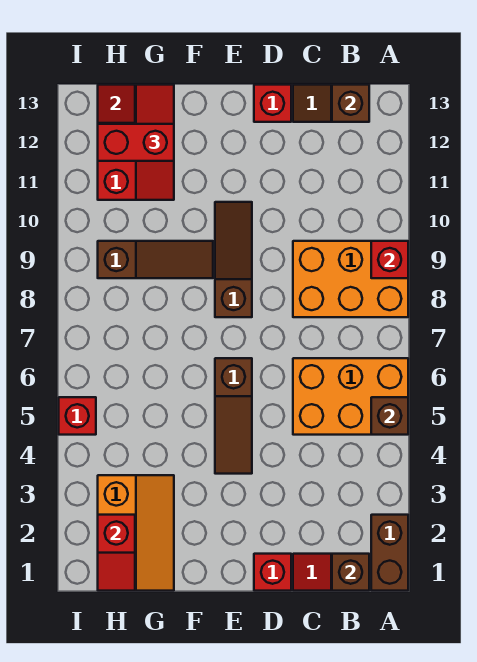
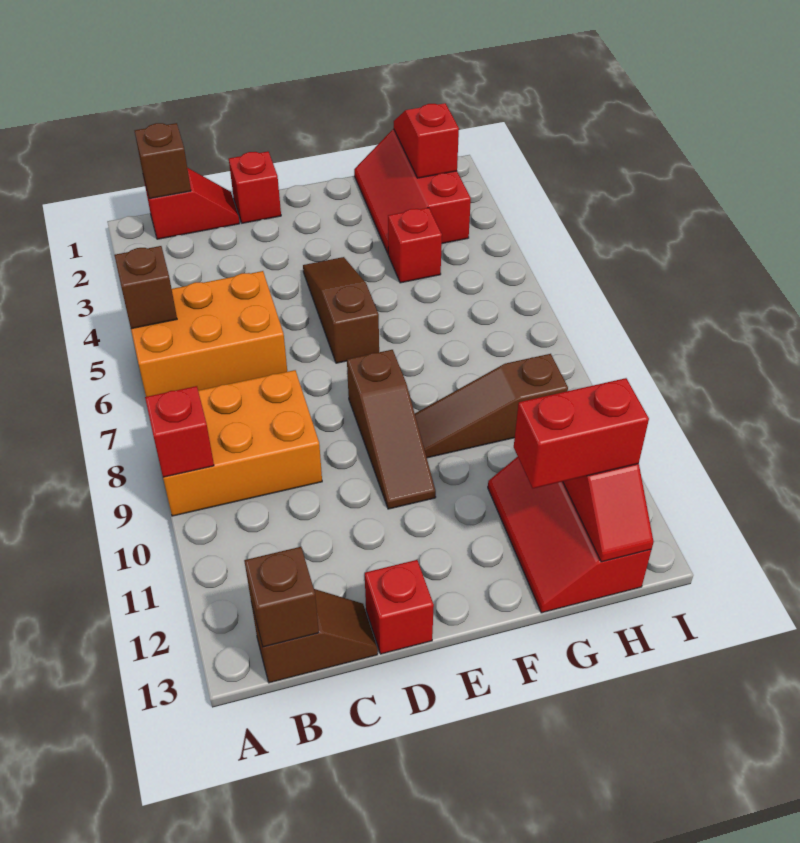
brown brick A1:A2 level 1 -> none
orange slope G1:H3 level 1 top H -> red slope G1:H3 level 1 top H
red brick I5 level 1 -> red brick G4 level 1

